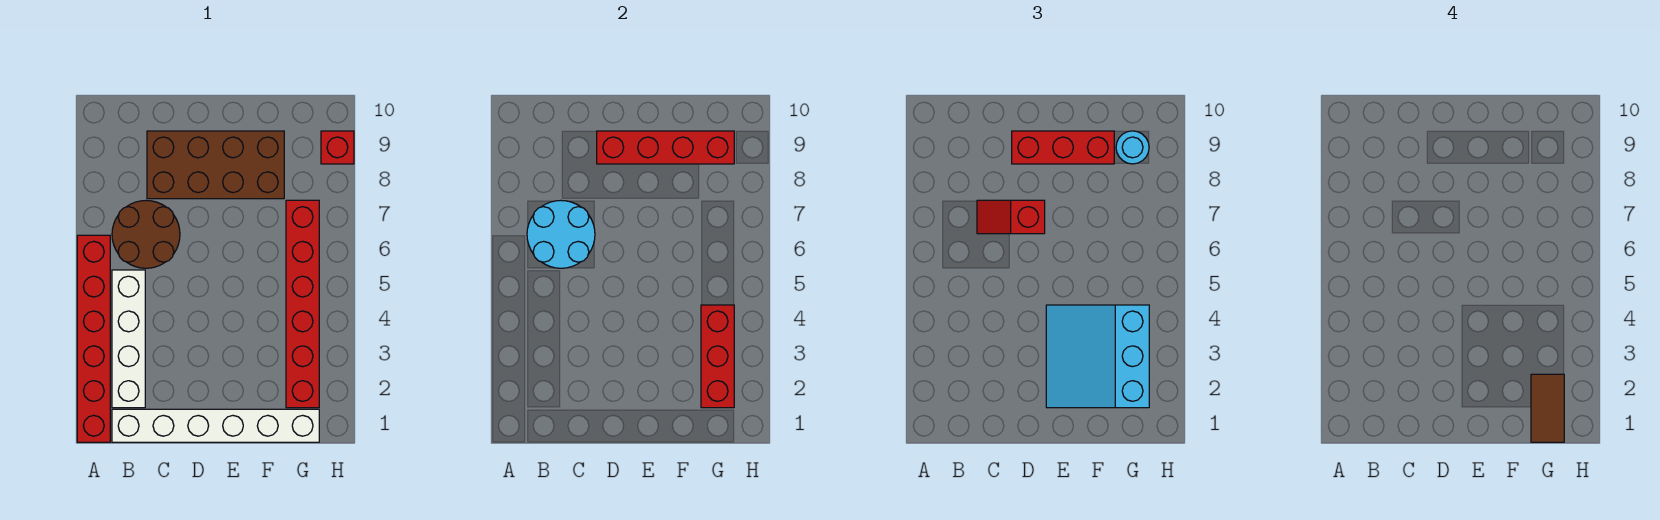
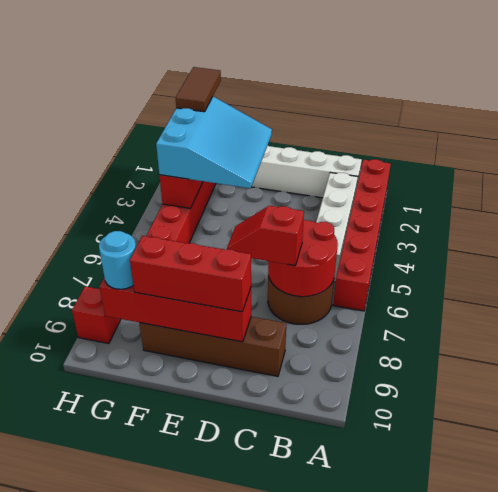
cyan round brick B6:C7 level 2 -> red round brick B6:C7 level 2
red slope C7:D7 level 3 top D -> red slope C7:D7 level 3 top C
brown brick C8:F9 level 1 -> brown brick C9:F9 level 1

